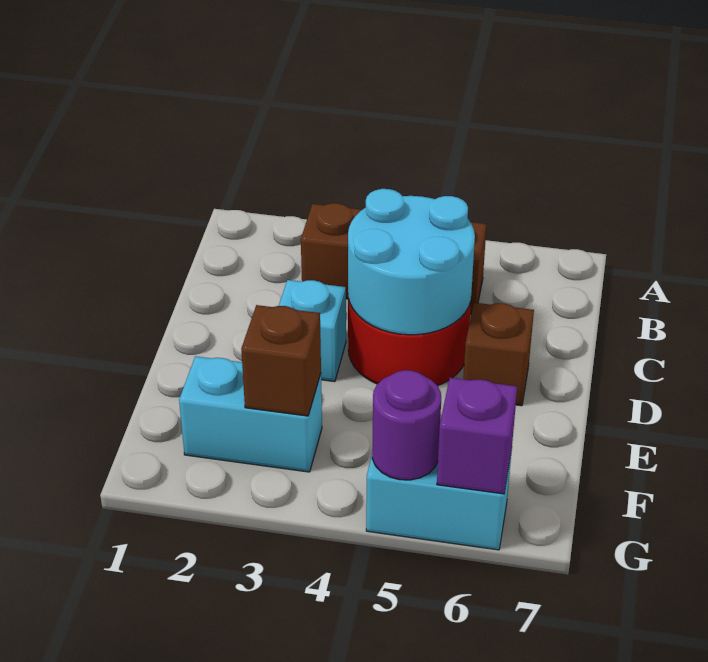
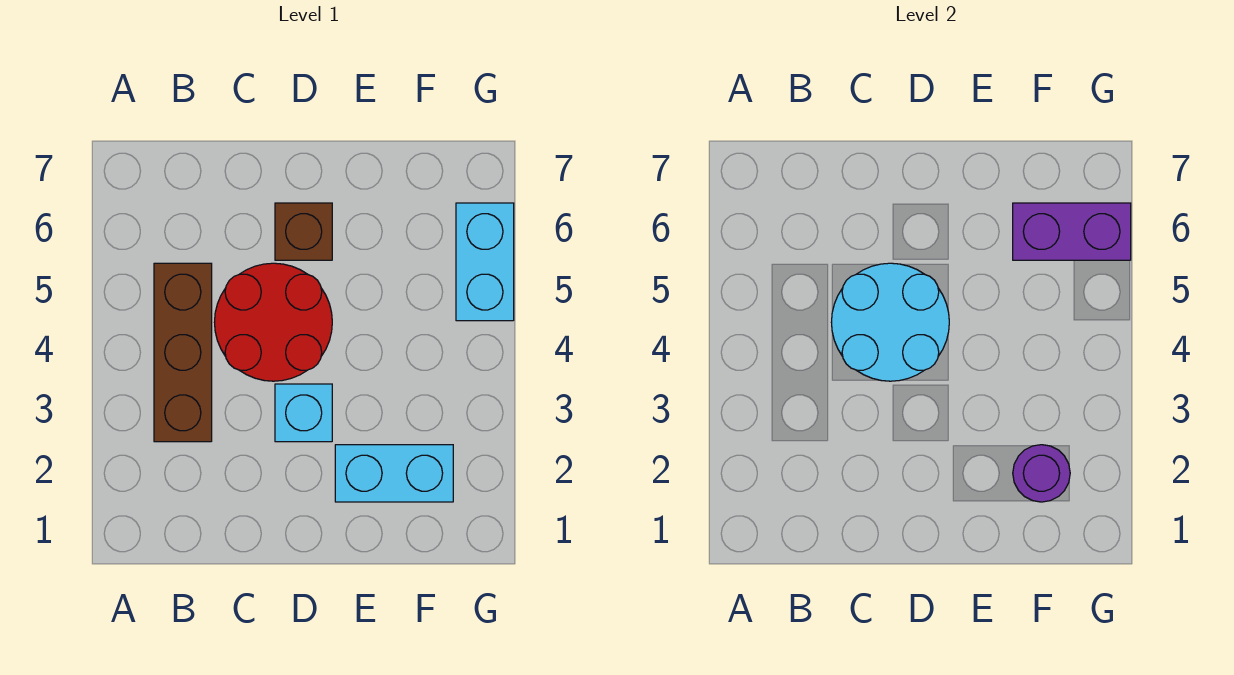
cyan brick F2:F3 level 1 -> cyan brick E2:F2 level 1
brown brick F3 level 2 -> none
purple round brick G5 level 2 -> purple round brick F2 level 2
purple brick G6 level 2 -> purple brick F6:G6 level 2

